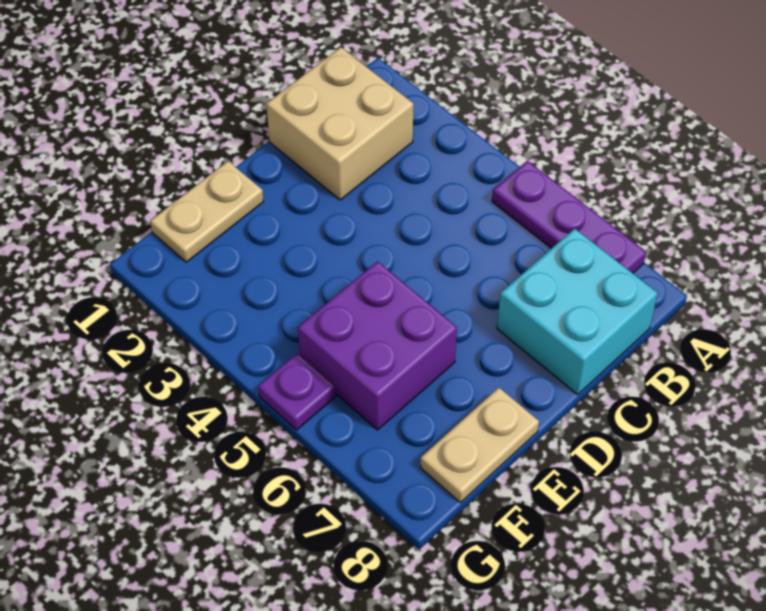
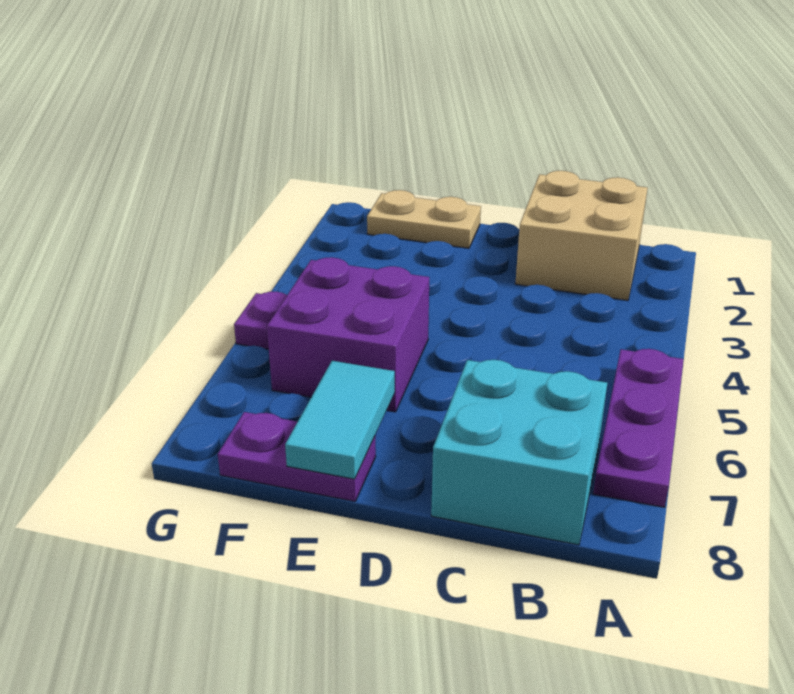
none -> cyan tile E7:E8 level 2
tan plate E8:F8 level 1 -> purple plate E8:F8 level 1

